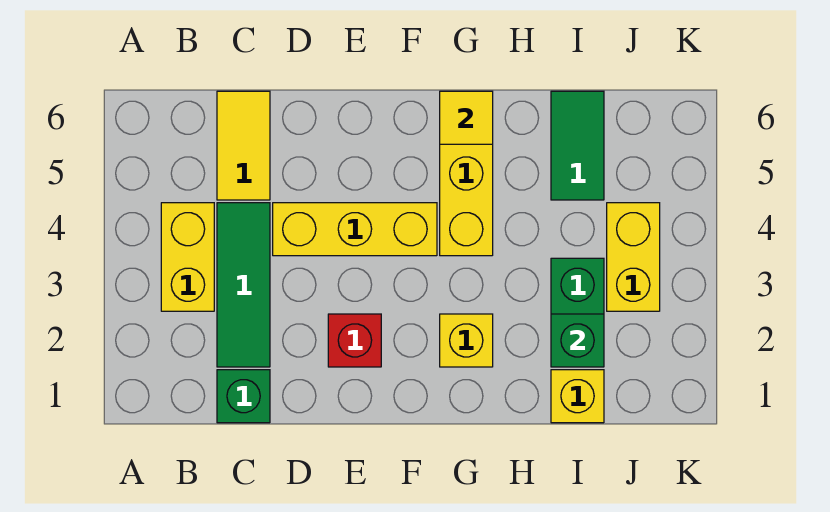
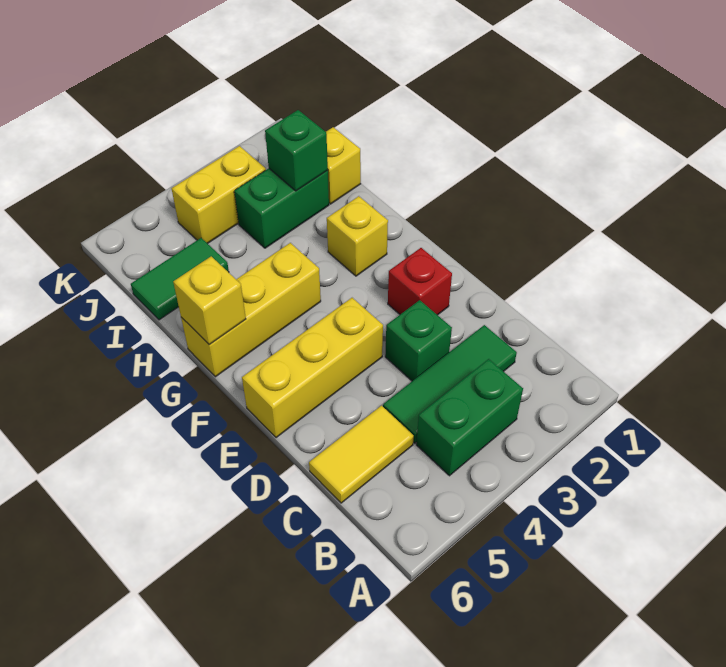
yellow brick B3:B4 level 1 -> green brick B3:B4 level 1
green brick C1 level 1 -> green brick D3 level 1
yellow brick D4:F4 level 1 -> yellow brick E4:E6 level 1
yellow tile G6 level 2 -> yellow brick G6 level 2

